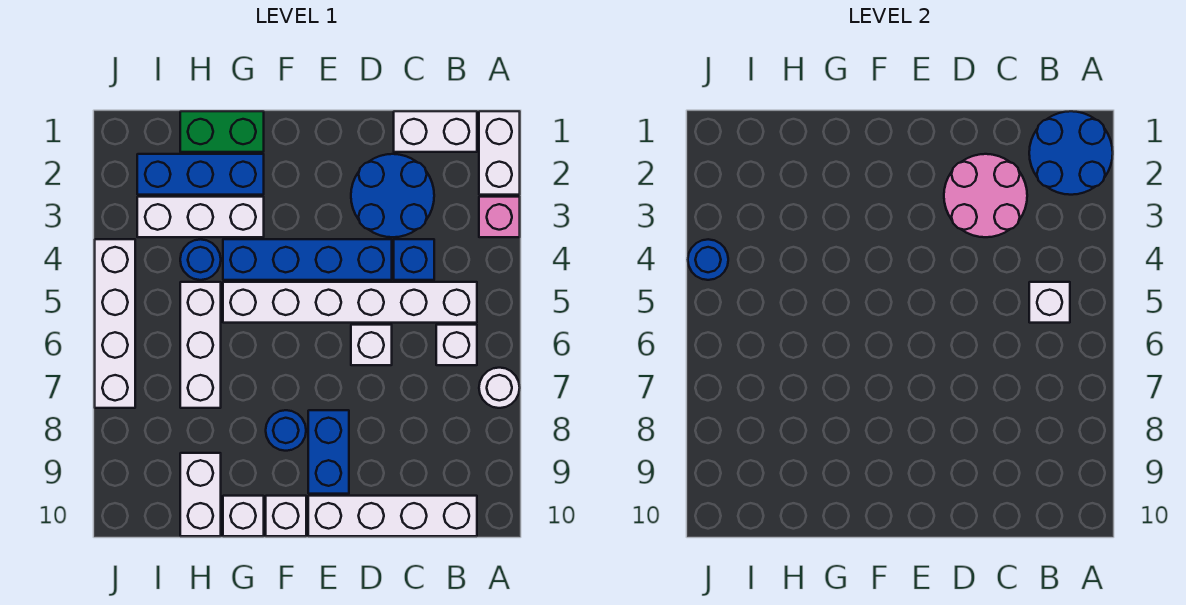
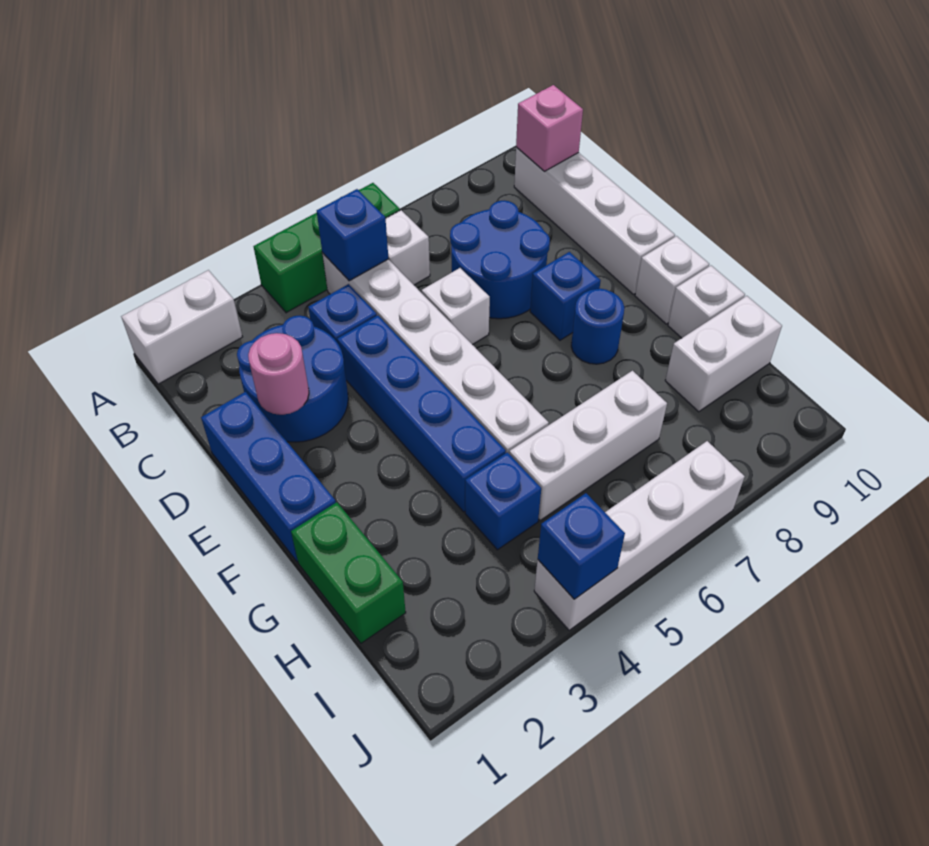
blue round brick A1:B2 level 2 -> blue round brick C7:D8 level 1
pink brick A3 level 1 -> pink brick B10 level 2
none -> green brick A4:A6 level 1
white round brick A7 level 1 -> none
white brick B1:C1 level 1 -> none
white brick B5 level 2 -> blue brick B5 level 2
pink round brick C2:D3 level 2 -> pink round brick D2 level 2
blue brick E8:E9 level 1 -> blue brick E8 level 1
blue brick G2:I2 level 1 -> blue brick D1:F1 level 1
white brick G3:I3 level 1 -> none
blue round brick H4 level 1 -> blue brick H4 level 1
blue round brick J4 level 2 -> blue brick J4 level 2

